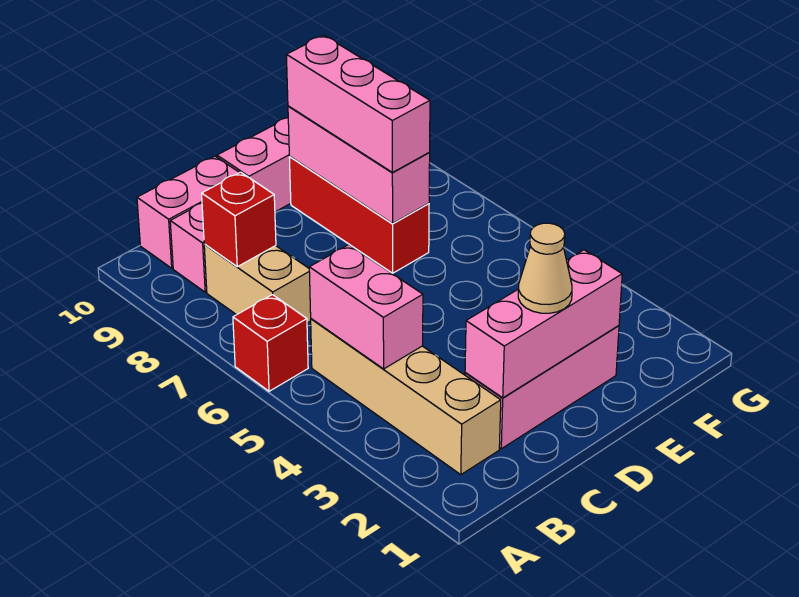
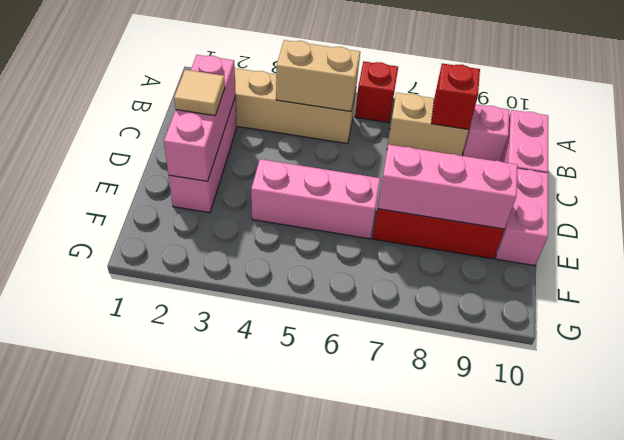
pink brick B4:B5 level 2 -> tan brick B4:B5 level 2
tan cone D2 level 3 -> tan tile D2 level 3
pink brick E7:E9 level 3 -> pink brick E4:E6 level 1

